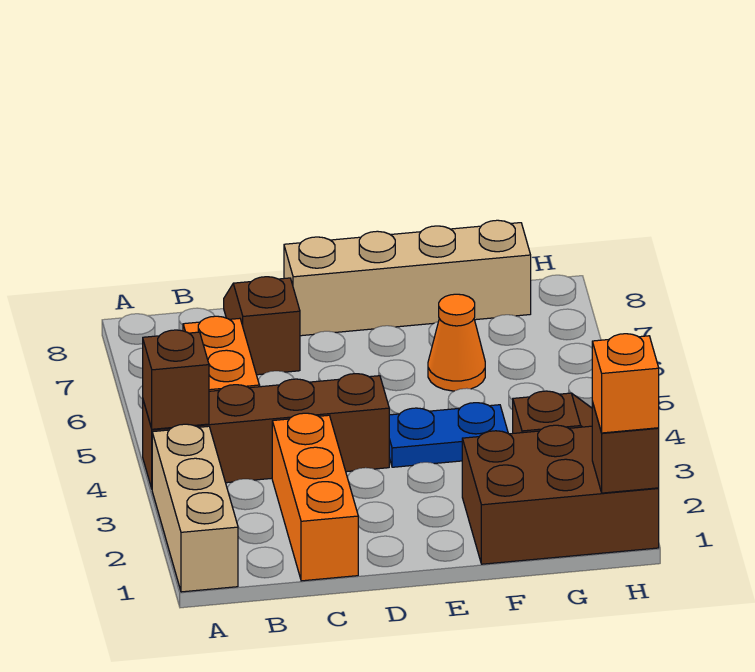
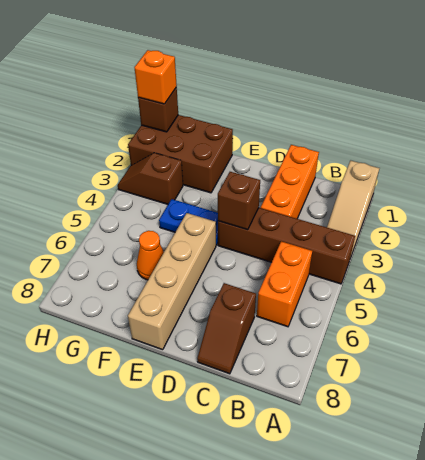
tan brick A1:A3 level 1 -> tan slope A1:A3 level 1 top 1
brown brick A4 level 2 -> brown brick D4 level 2
tan brick D8:G8 level 1 -> tan brick E5:E8 level 1

